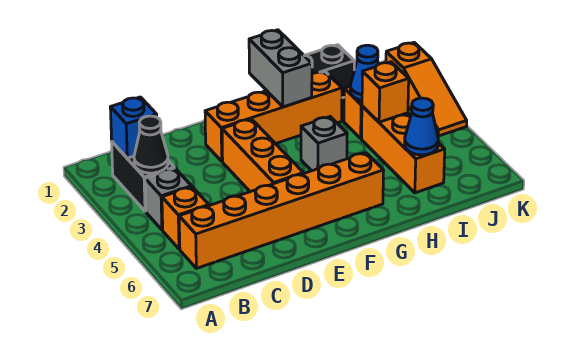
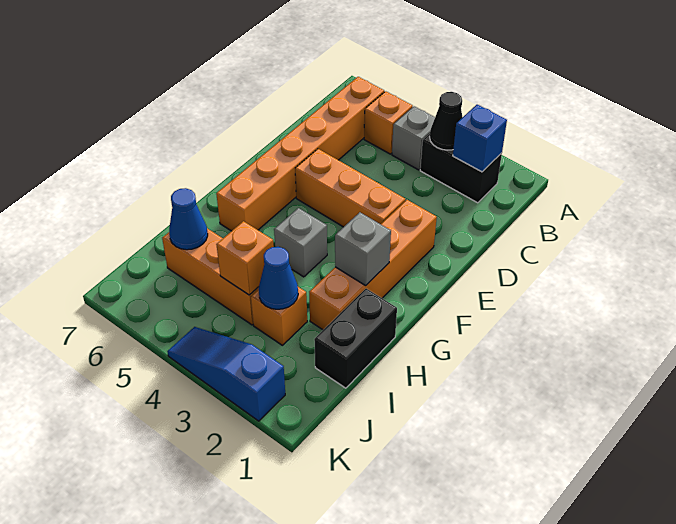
grey brick G1:G2 level 2 -> grey brick G2 level 2
orange slope K2:K4 level 1 top 2 -> blue slope K2:K4 level 1 top 2

